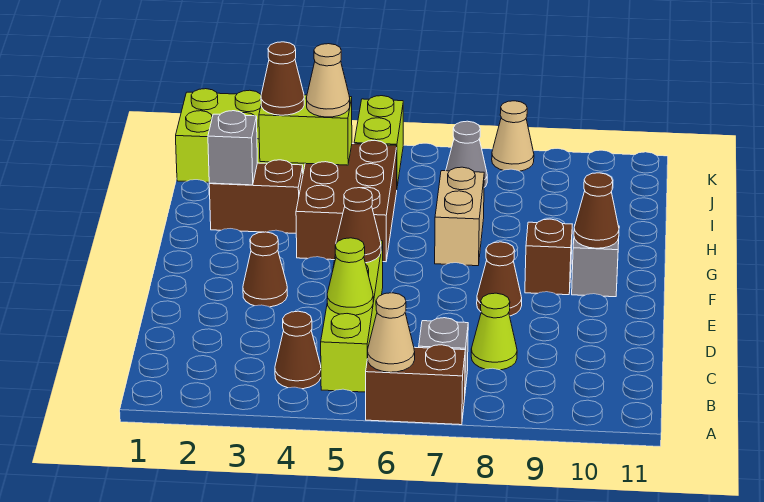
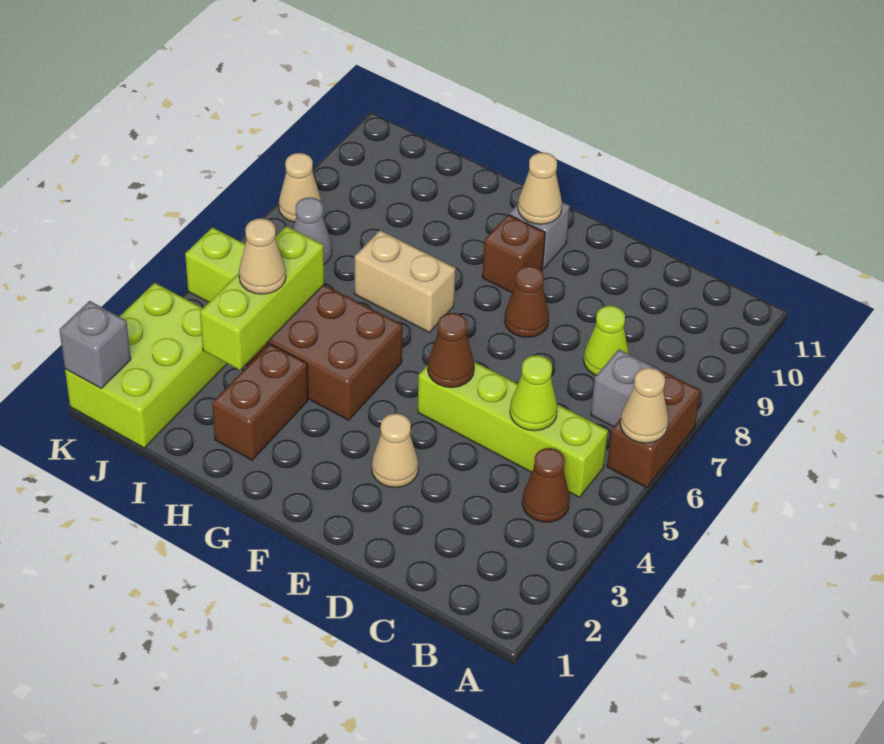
brown cone E3 level 1 -> tan cone E3 level 1
brown cone F10 level 2 -> tan cone F10 level 2
grey brick H2 level 2 -> grey brick K1 level 2
lime brick I3:I4 level 2 -> lime brick I3:I5 level 2
brown cone I3 level 3 -> none

